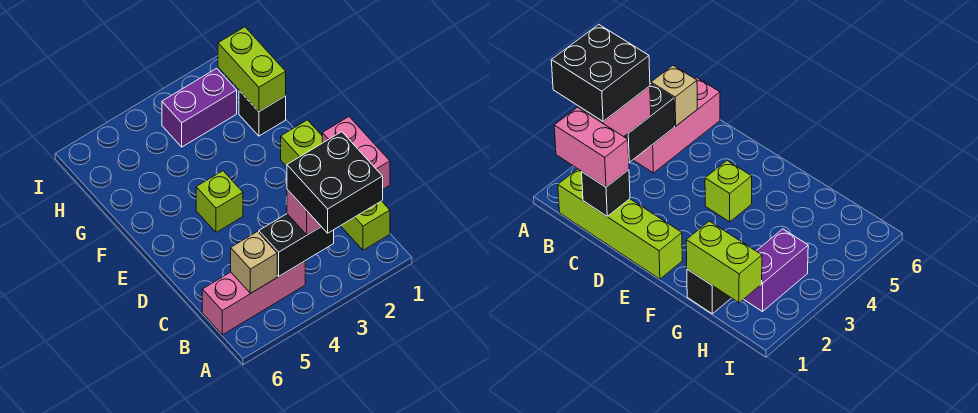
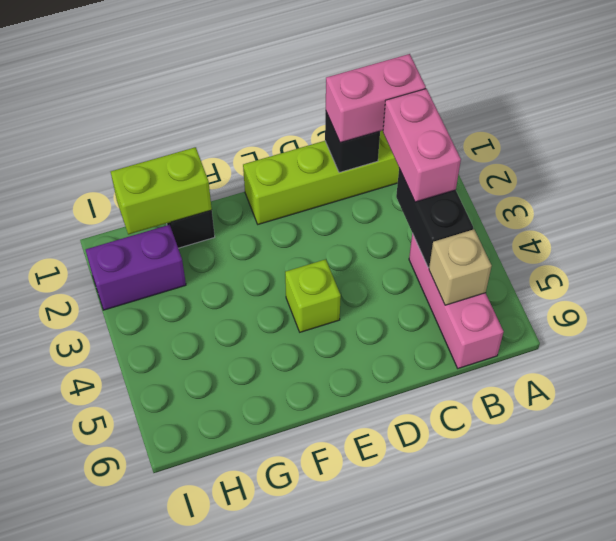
black brick A2:B3 level 4 -> none
purple brick H2:H3 level 1 -> purple brick H2:I2 level 1

